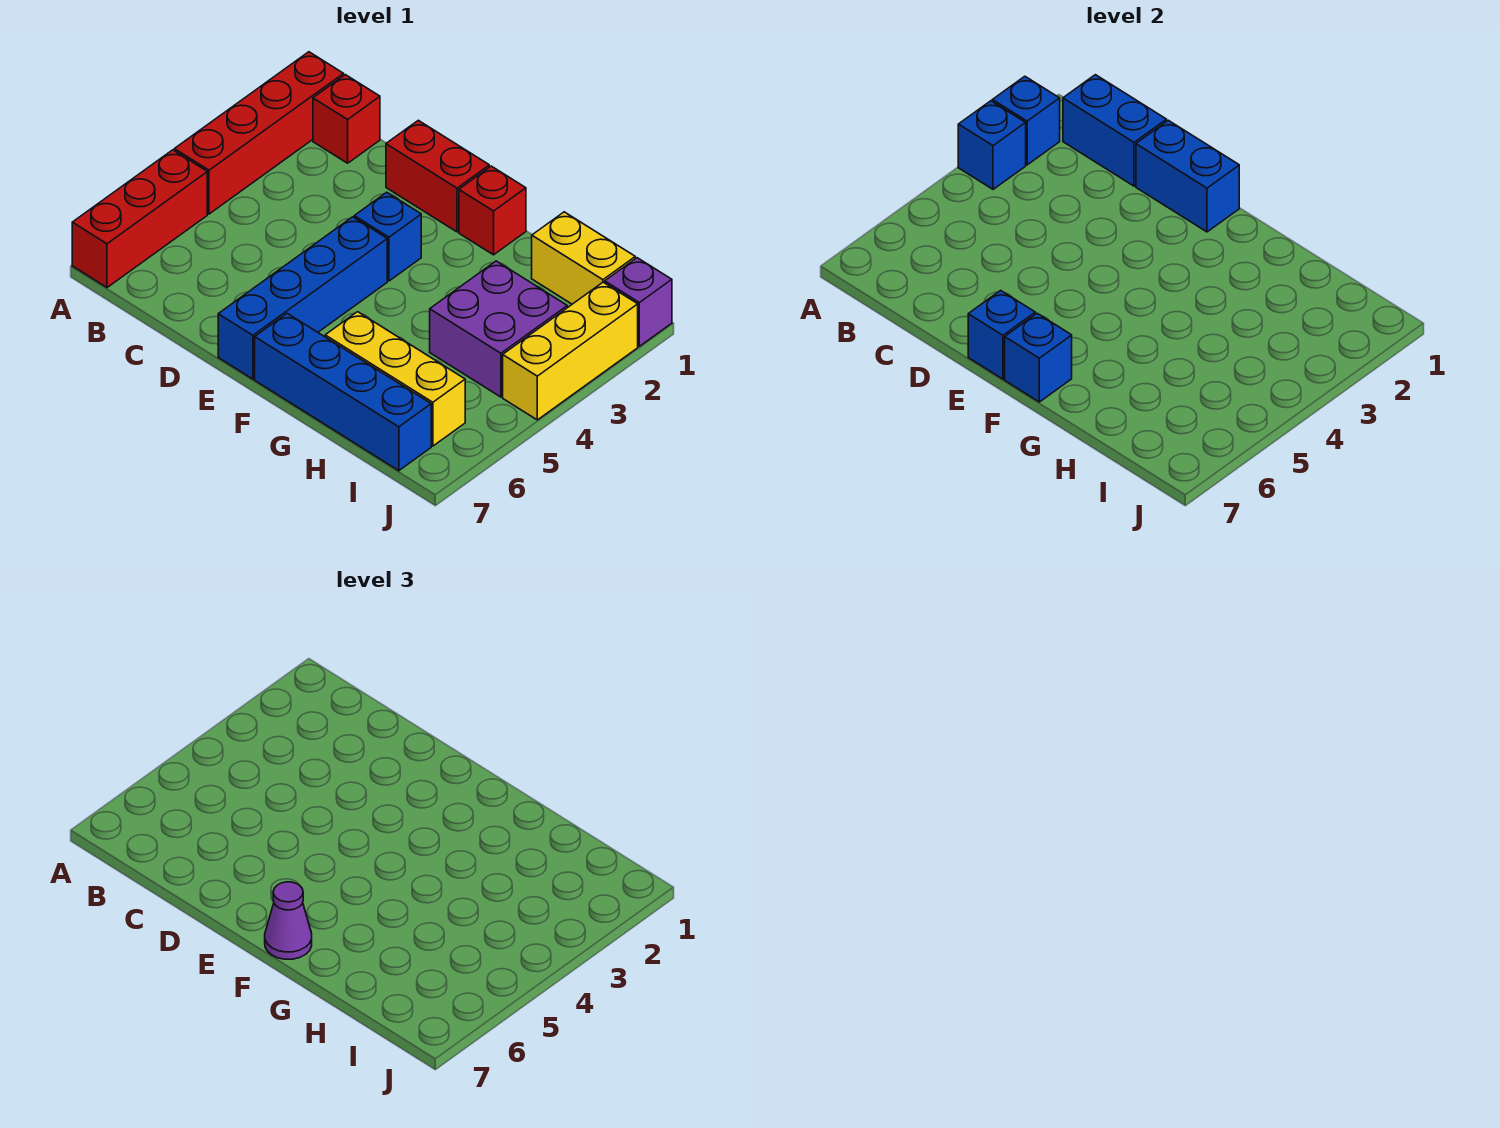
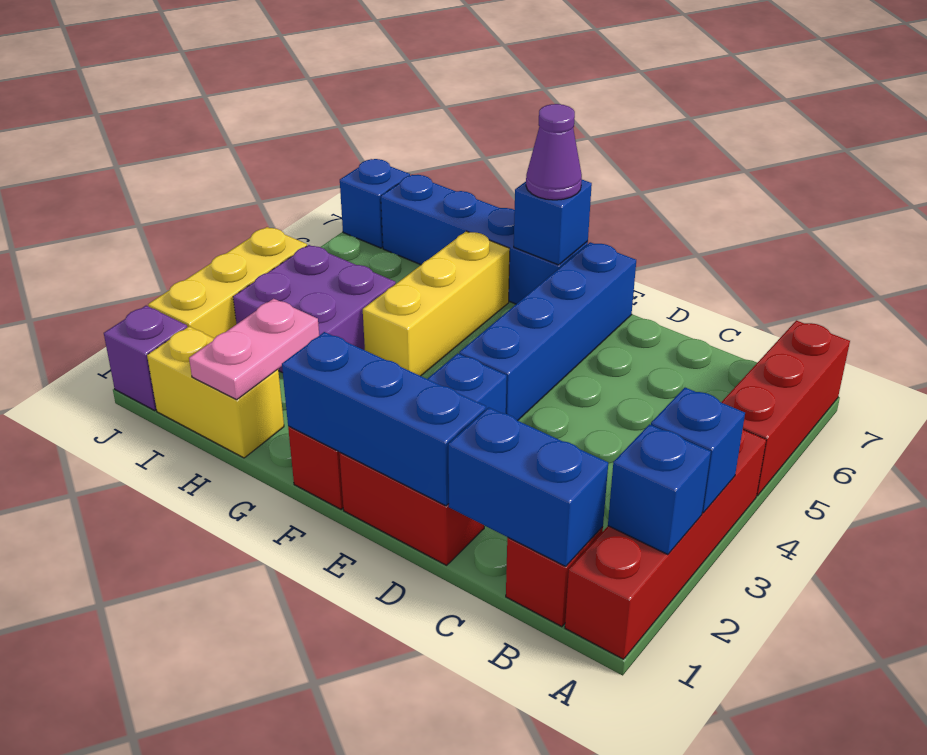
blue brick D1:E1 level 2 -> blue brick D1:F1 level 2
blue brick E7 level 2 -> blue brick J7 level 1
yellow brick G6:I6 level 1 -> yellow brick G4:G6 level 1
none -> pink plate H1:H2 level 2

